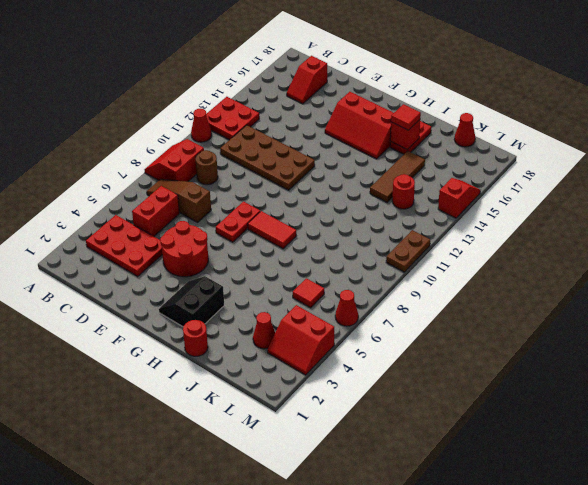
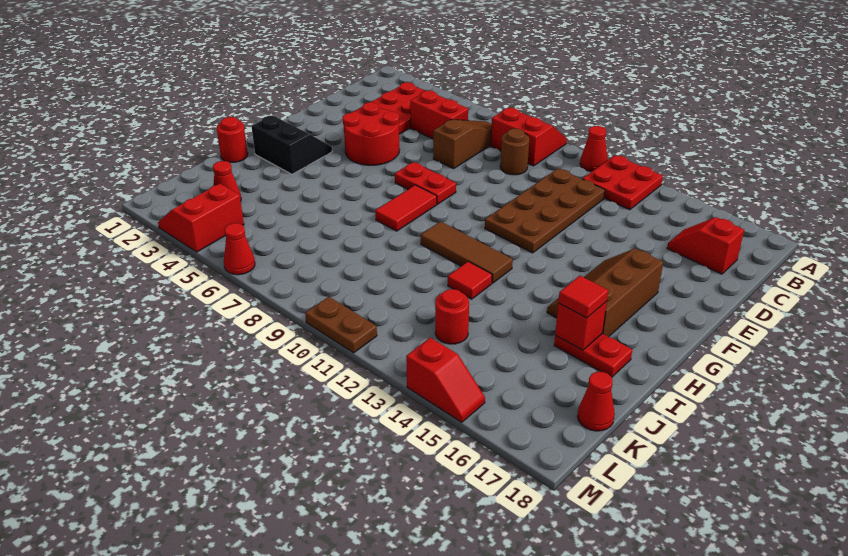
red slope F15:H16 level 1 top 16 -> brown slope F15:H16 level 1 top 16
brown tile J13:J15 level 1 -> brown tile H10:H12 level 1
red tile K6 level 1 -> red tile I12 level 1

